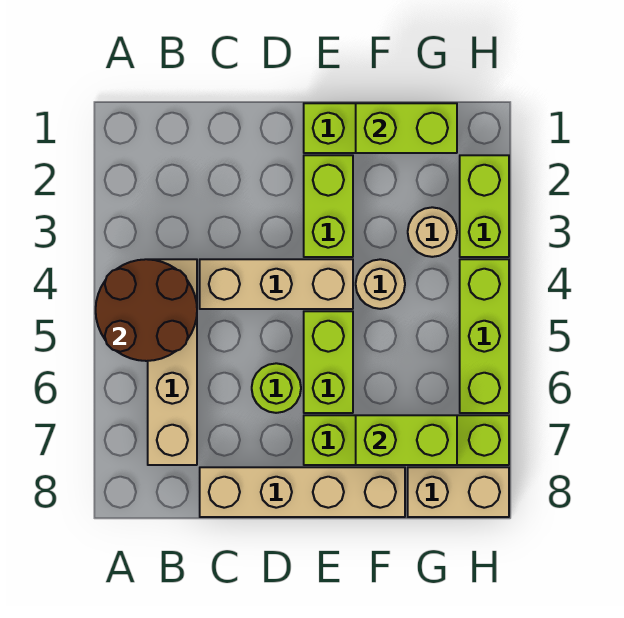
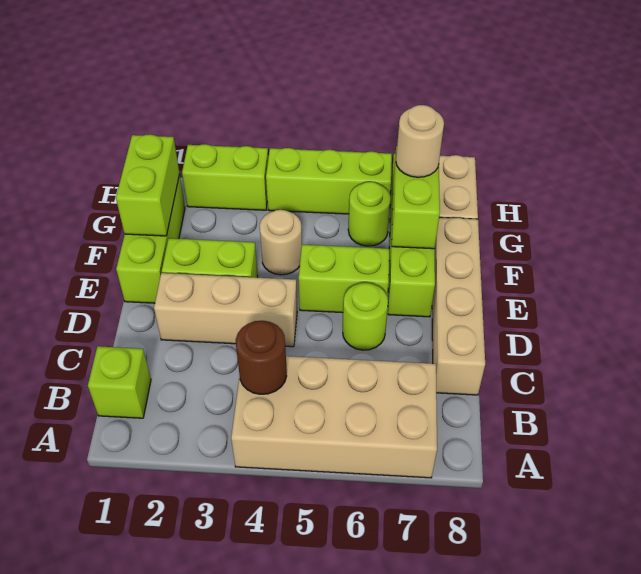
brown round brick A4:B5 level 2 -> brown round brick B4 level 2
none -> lime brick B1 level 1
tan brick B4:B7 level 1 -> tan brick A4:B7 level 1
tan brick C4:E4 level 1 -> tan brick D2:D4 level 1
tan round brick G3 level 1 -> tan round brick G7 level 3
none -> lime round brick G6 level 1

